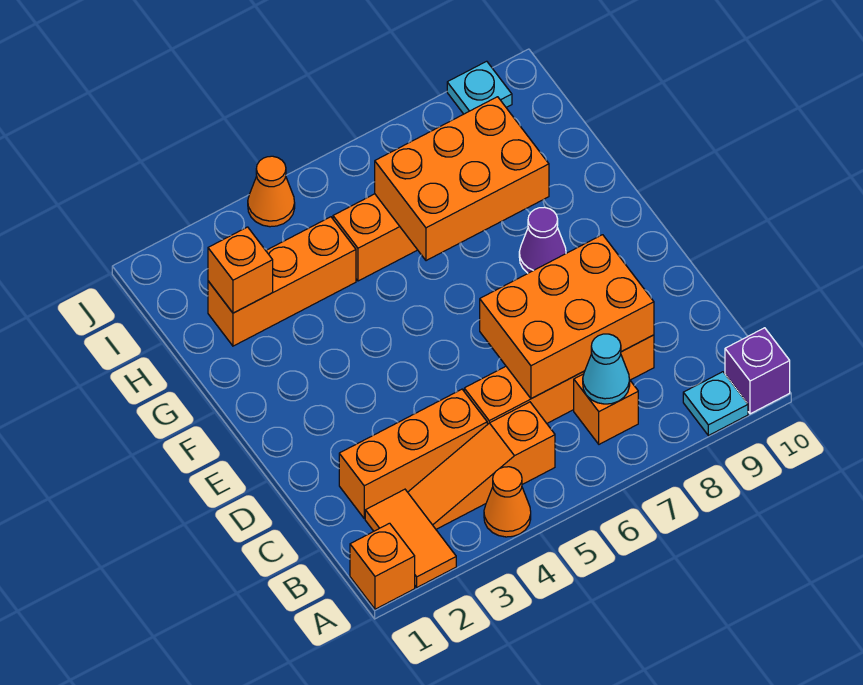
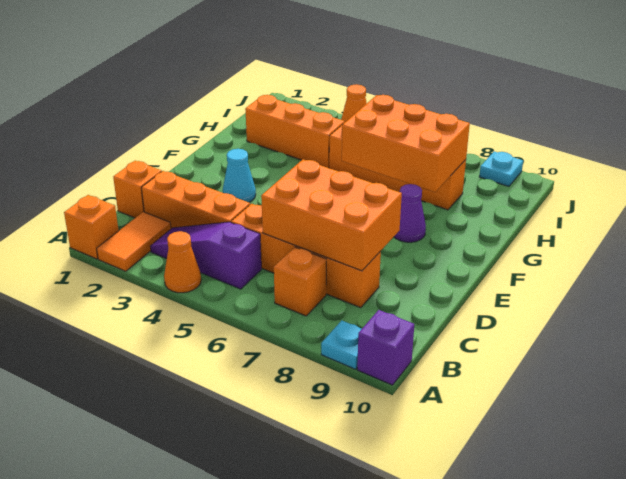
orange slope B3:B5 level 1 top 5 -> purple slope B3:B5 level 1 top 5
cyan cone B7 level 2 -> cyan cone E3 level 1
orange brick H2 level 2 -> orange brick C1 level 1

